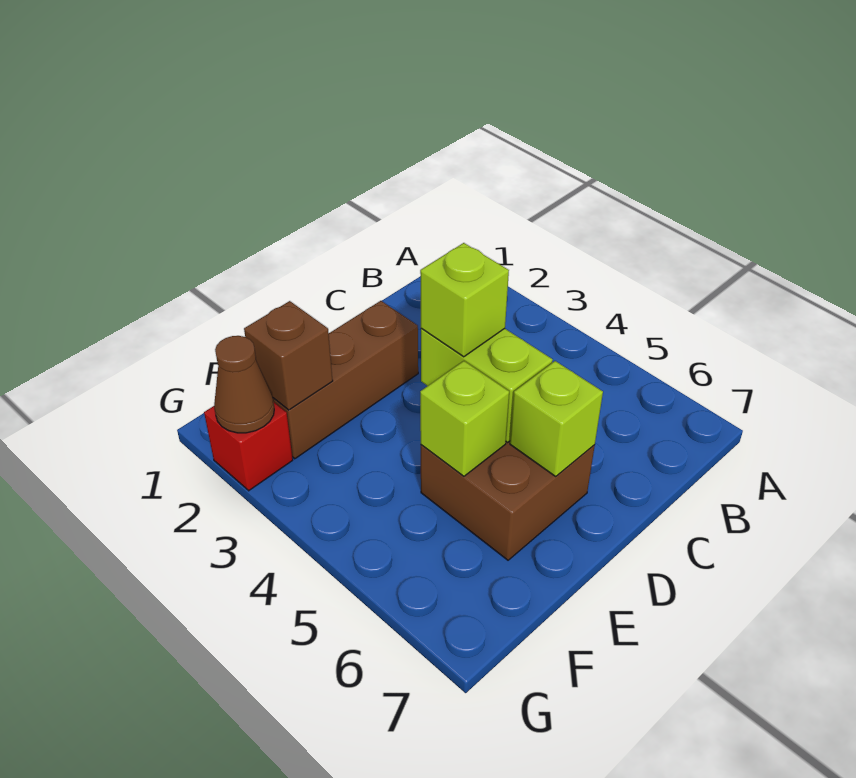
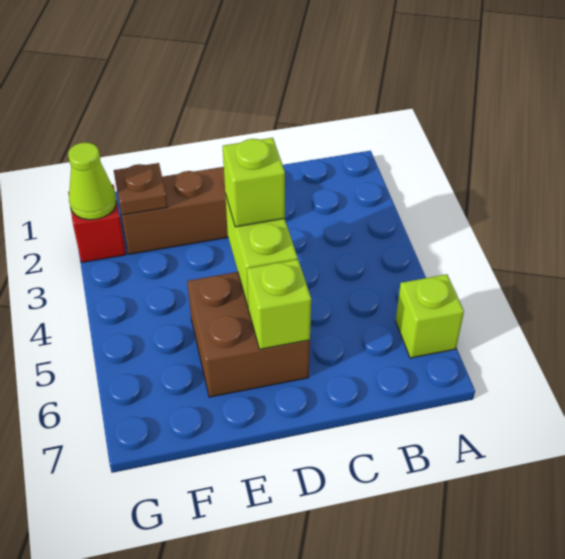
lime brick E5 level 2 -> lime brick A6 level 1
brown brick F2 level 2 -> brown plate F2 level 2
brown cone G2 level 2 -> lime cone G2 level 2

